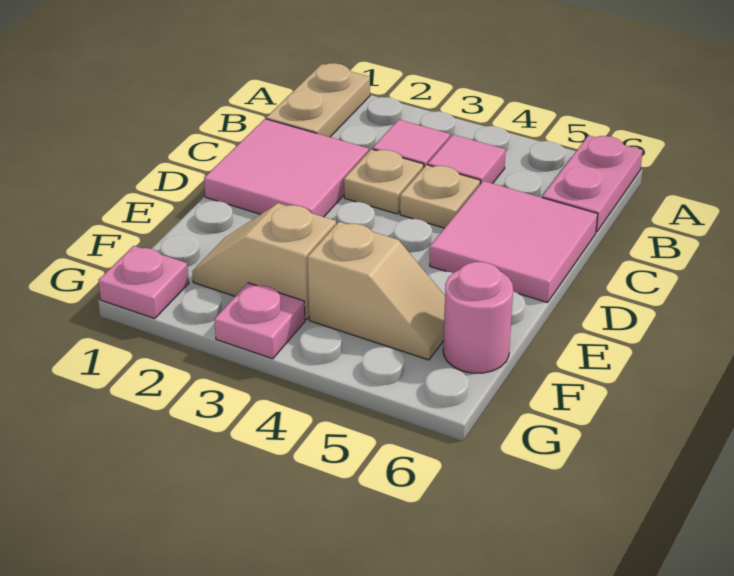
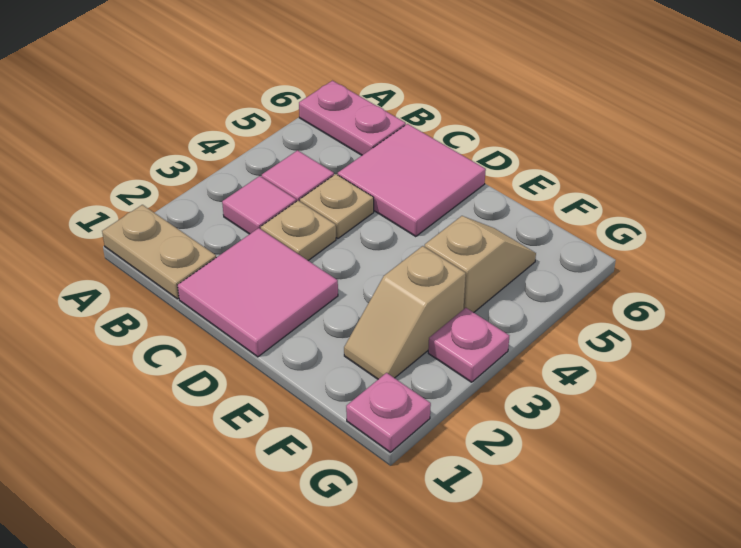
pink round brick F6 level 1 -> none

